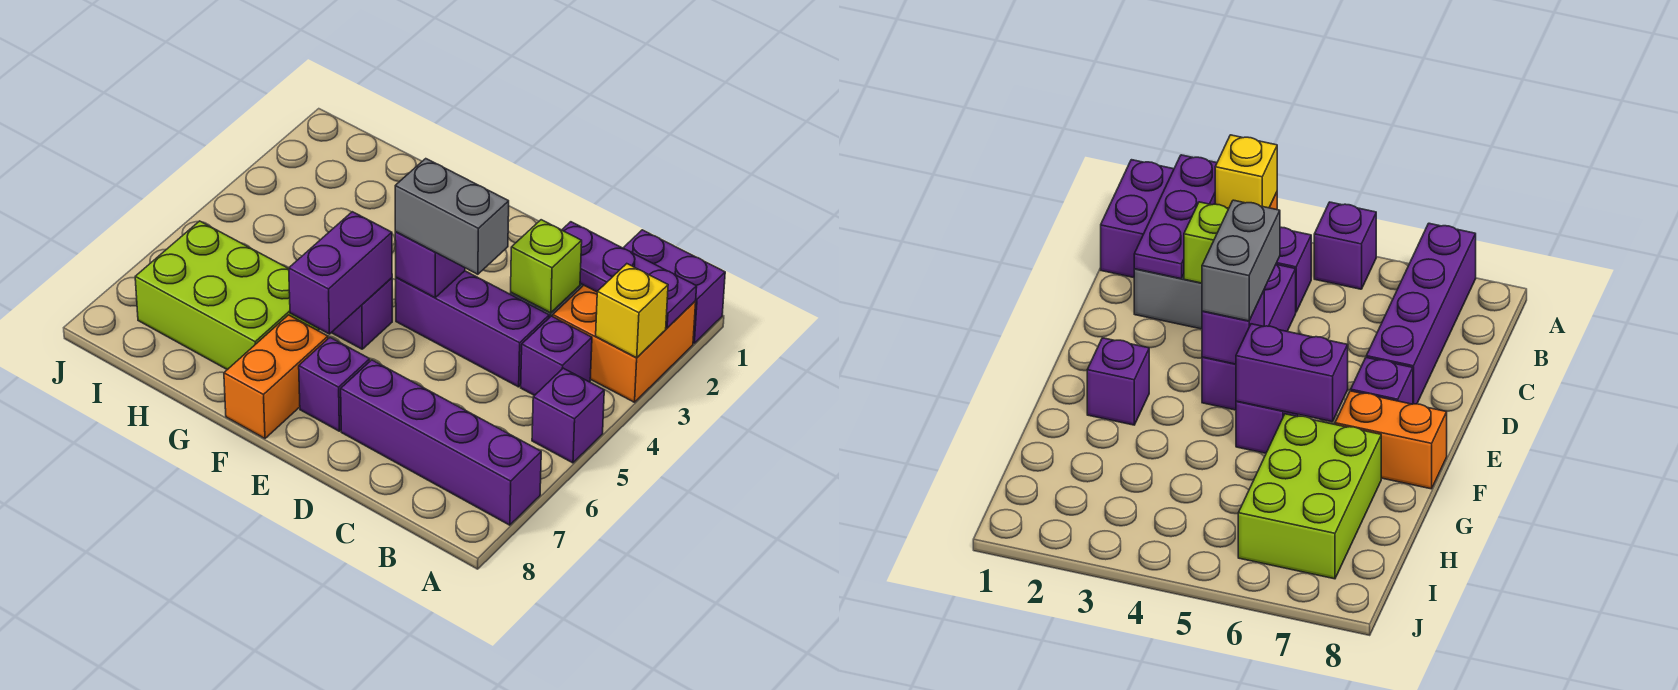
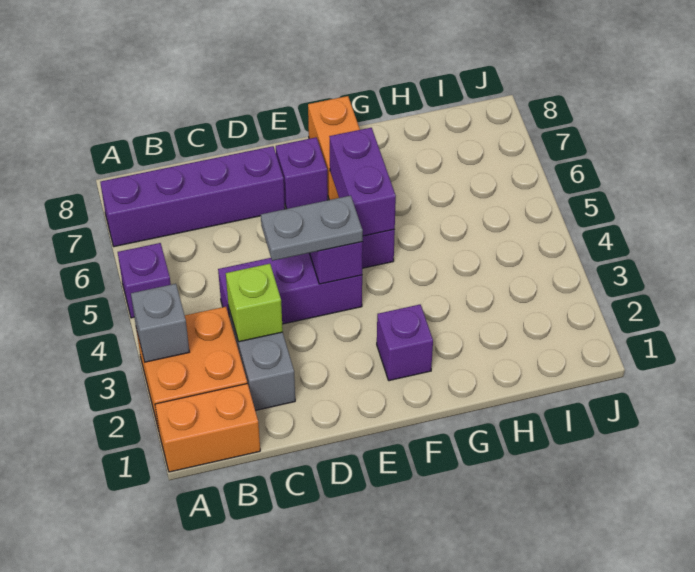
purple brick A1:B1 level 1 -> orange brick A1:B1 level 1
purple plate A2:C2 level 2 -> none
yellow brick A3 level 2 -> grey brick A3 level 2
purple brick B4 level 1 -> none
grey brick D4:E4 level 3 -> grey plate D4:E4 level 3
lime brick G6:I7 level 1 -> none

